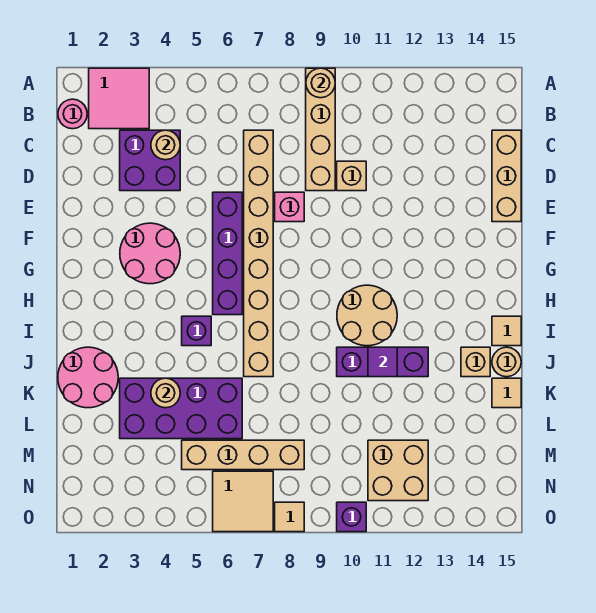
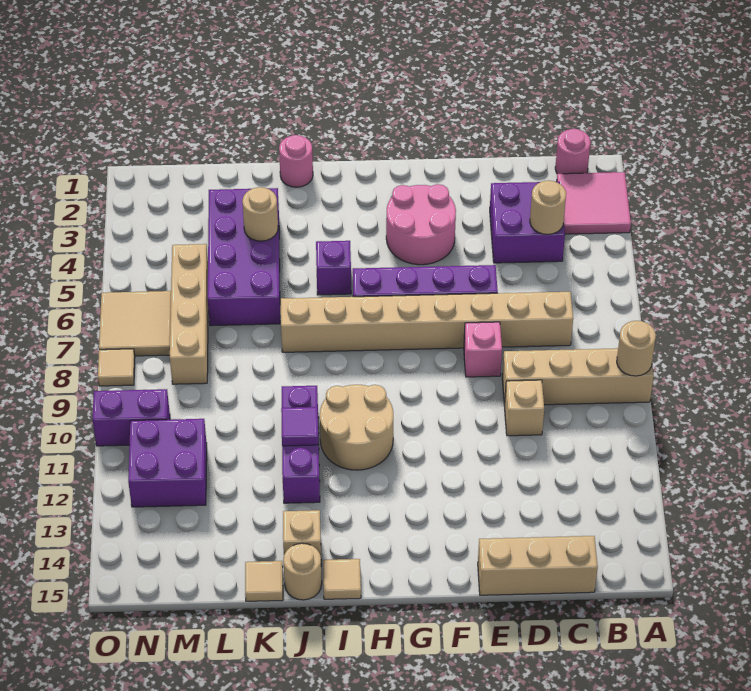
pink round brick J1:K2 level 1 -> pink round brick J1 level 1
tan brick M11:N12 level 1 -> purple brick M11:N12 level 1
purple brick O10 level 1 -> purple brick N10:O10 level 1

